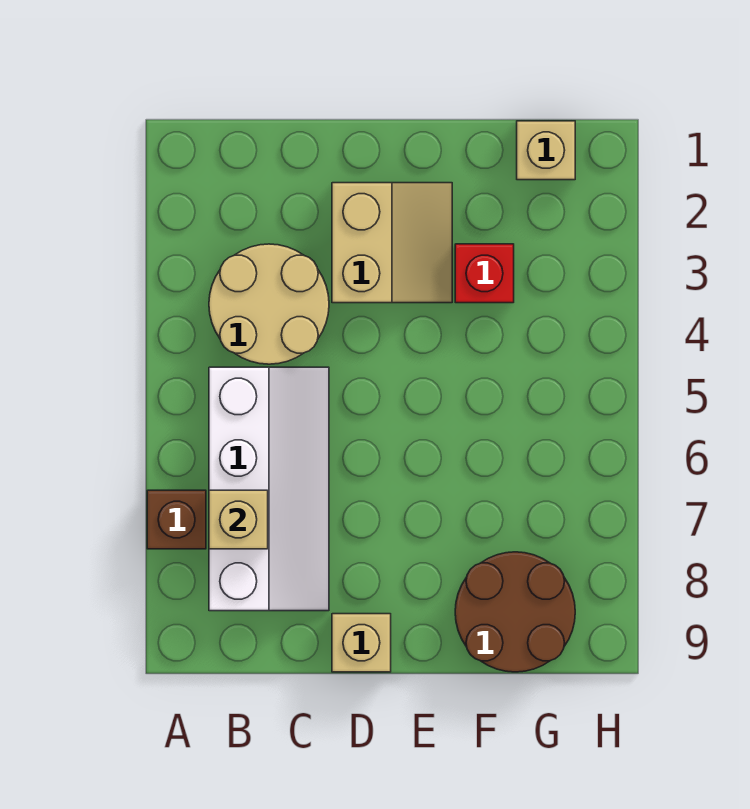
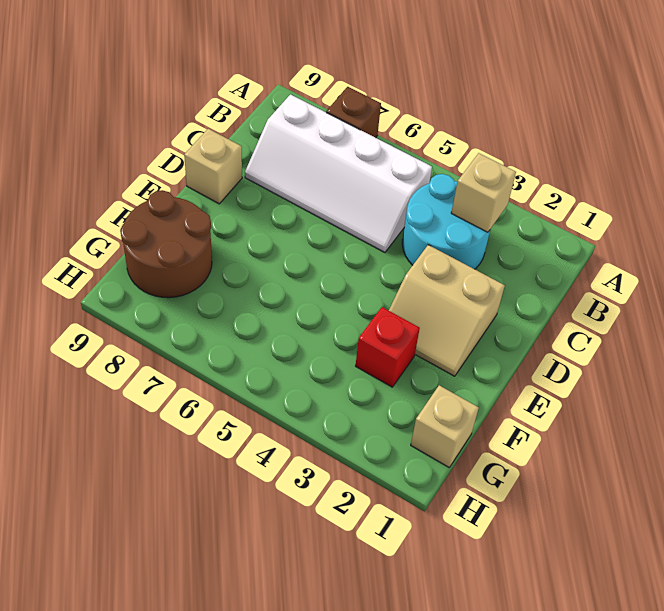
tan round brick B3:C4 level 1 -> cyan round brick B3:C4 level 1
tan brick B7 level 2 -> tan brick B3 level 2

